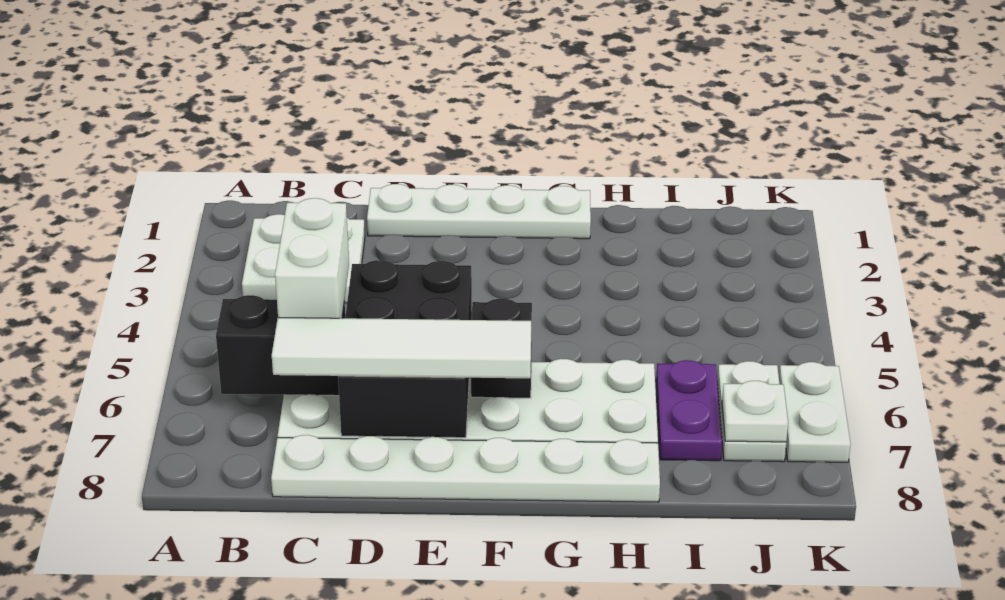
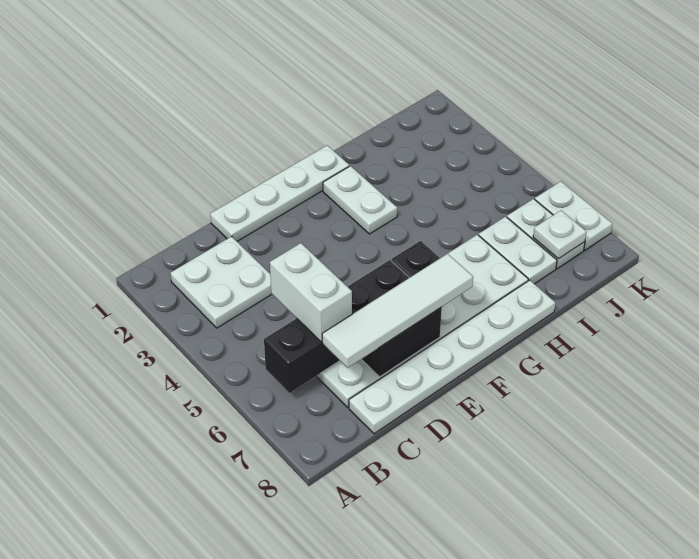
black brick D5:E7 level 2 -> black brick D6:E7 level 2
none -> white plate G2:G3 level 1
purple plate I6:I7 level 1 -> white plate I6:I7 level 1

